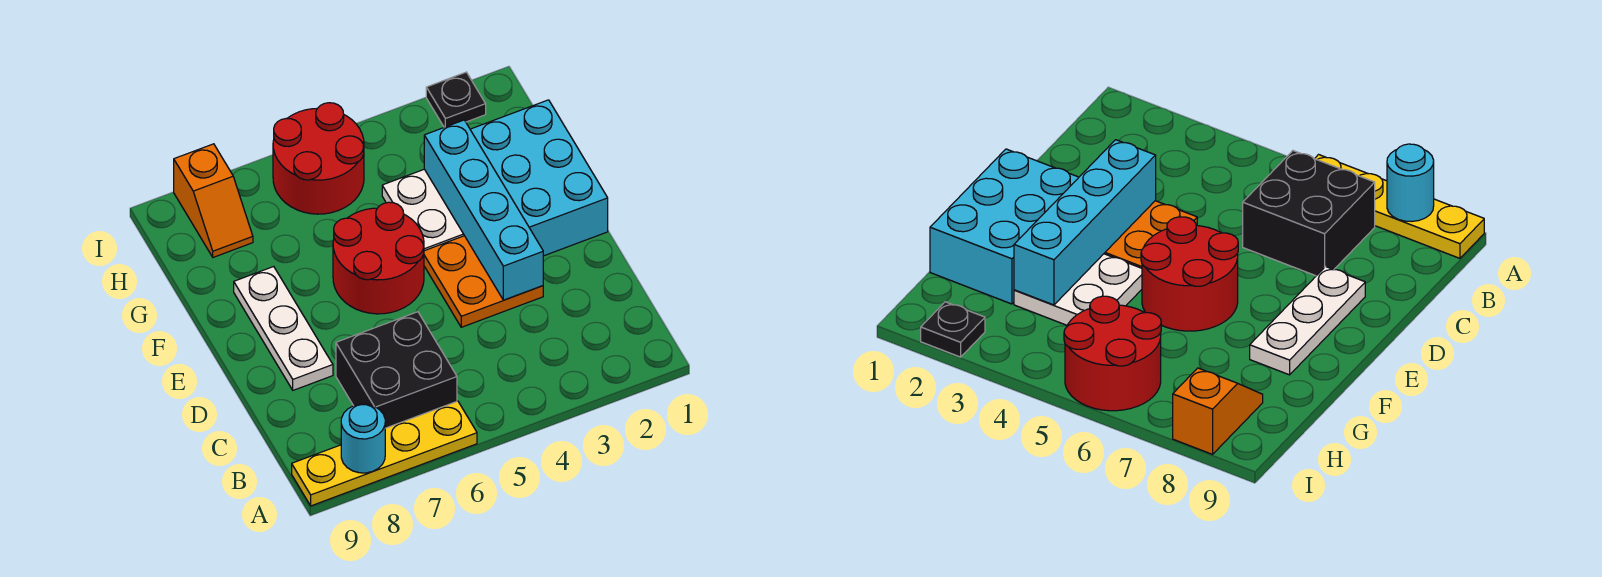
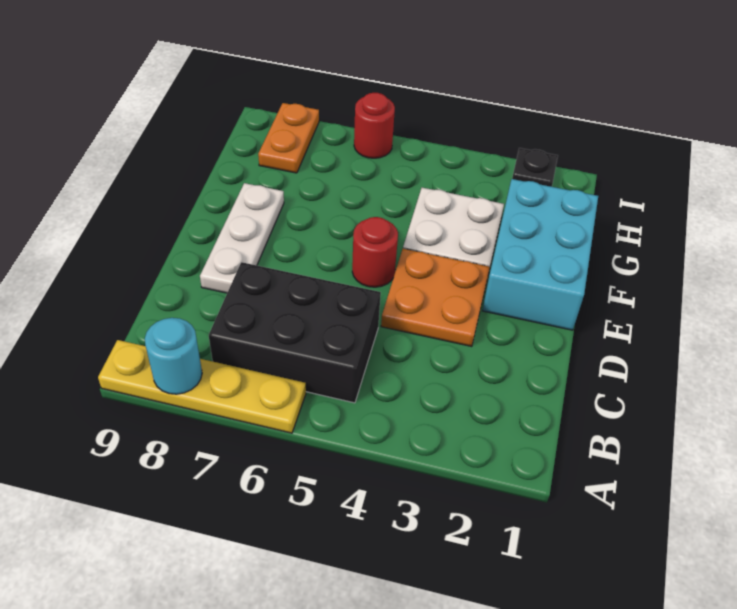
black brick B6:C7 level 1 -> black brick B5:C7 level 1
cyan brick D3:G3 level 2 -> none
red round brick E5:F6 level 1 -> red round brick E5 level 1
red round brick H5:I6 level 1 -> red round brick I6 level 1
orange slope H8:I8 level 1 top I -> orange plate H8:I8 level 1

